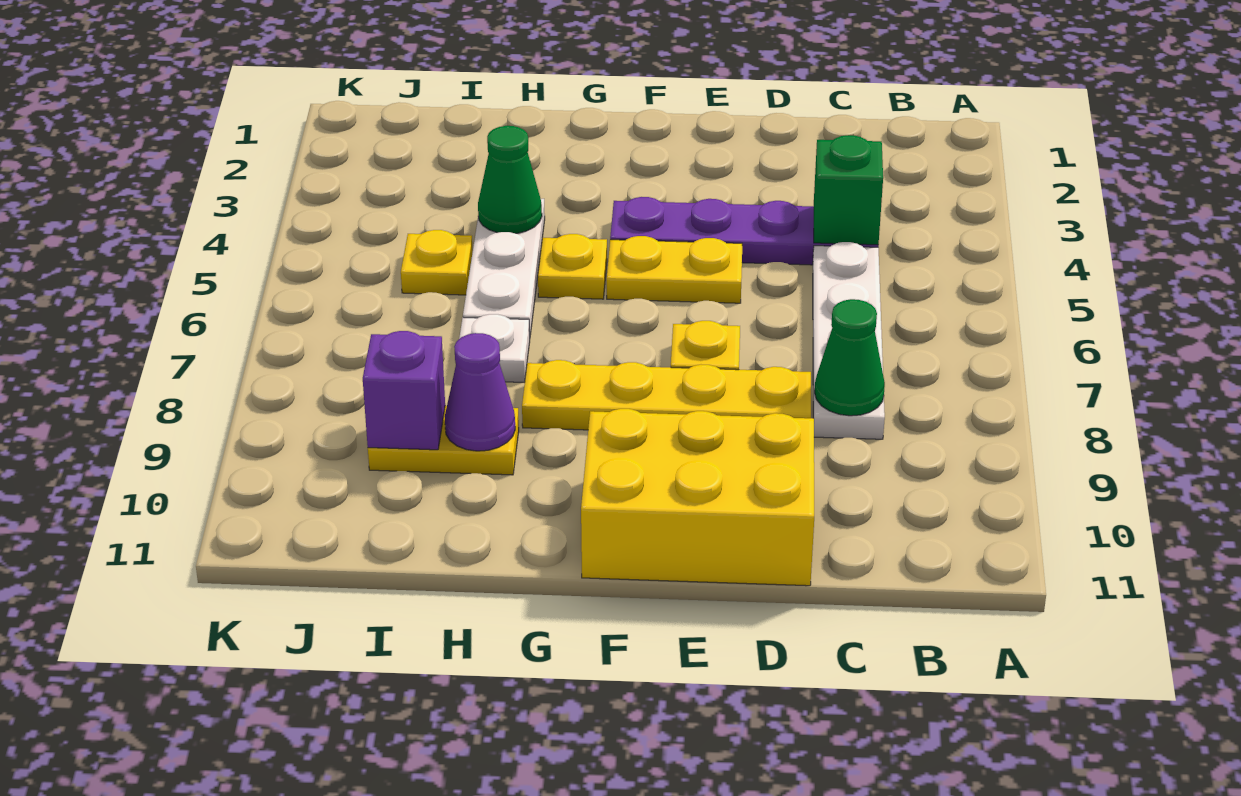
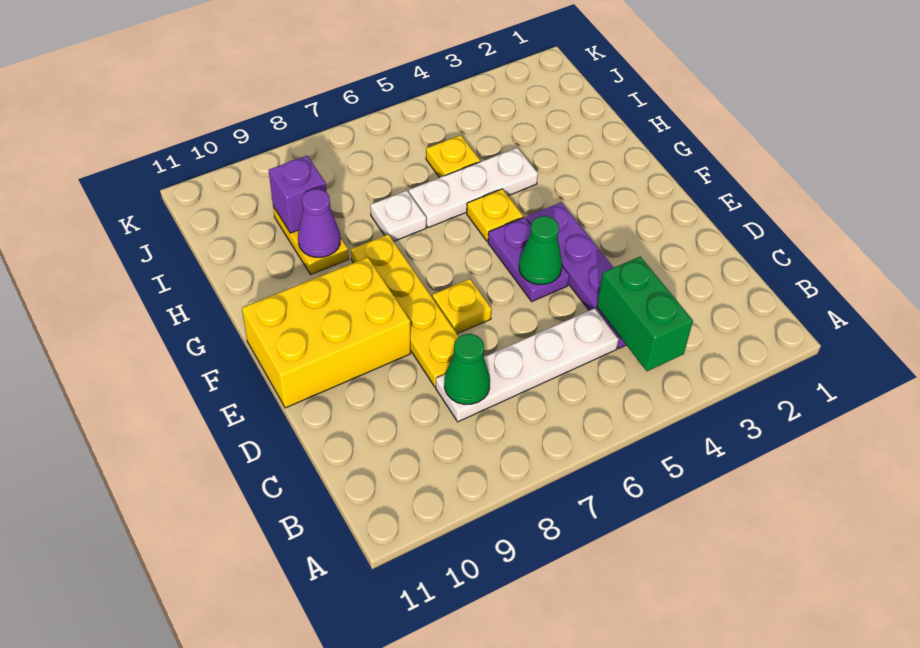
green brick C4 level 2 -> green brick B4:C4 level 2
yellow brick D10:F11 level 1 -> yellow brick E9:F11 level 1
yellow plate E5:F5 level 1 -> purple plate E5:F5 level 1
green cone H4 level 2 -> green cone E5 level 2

